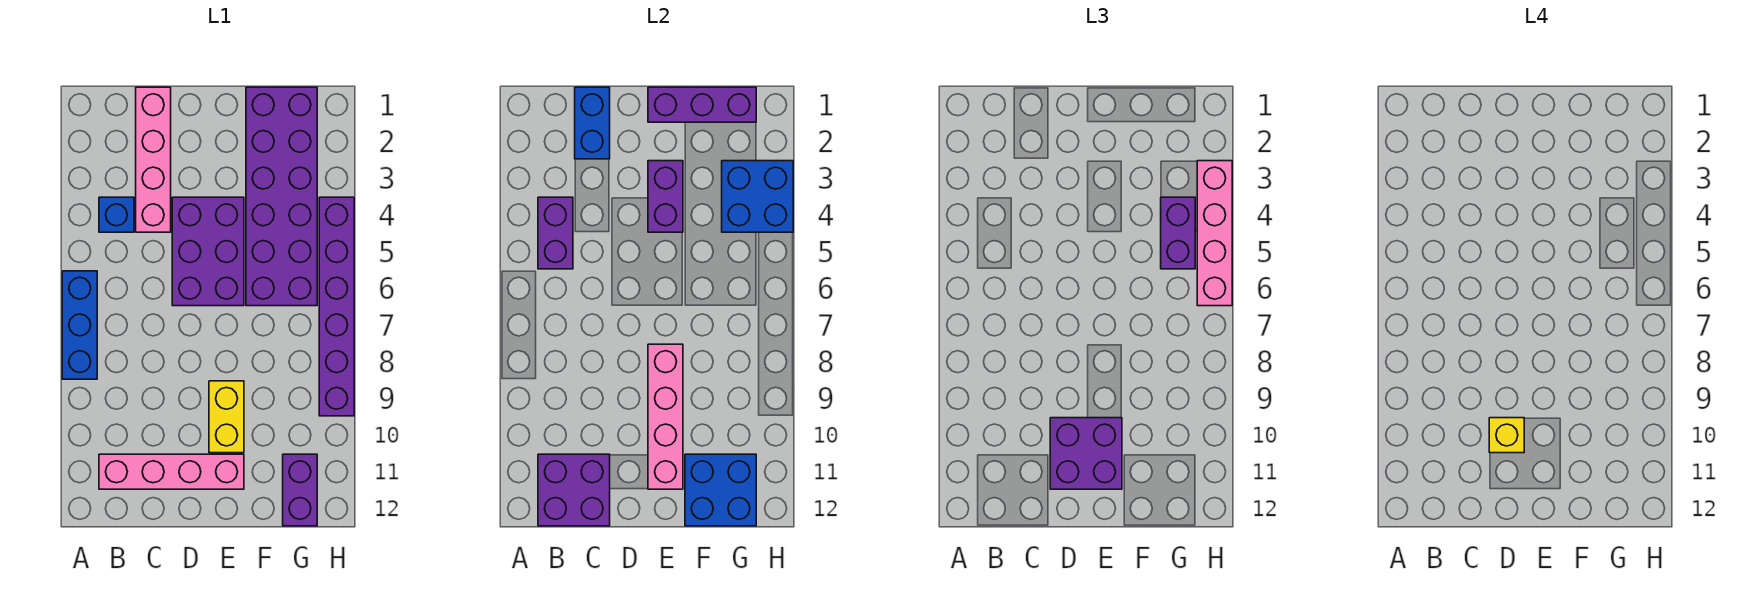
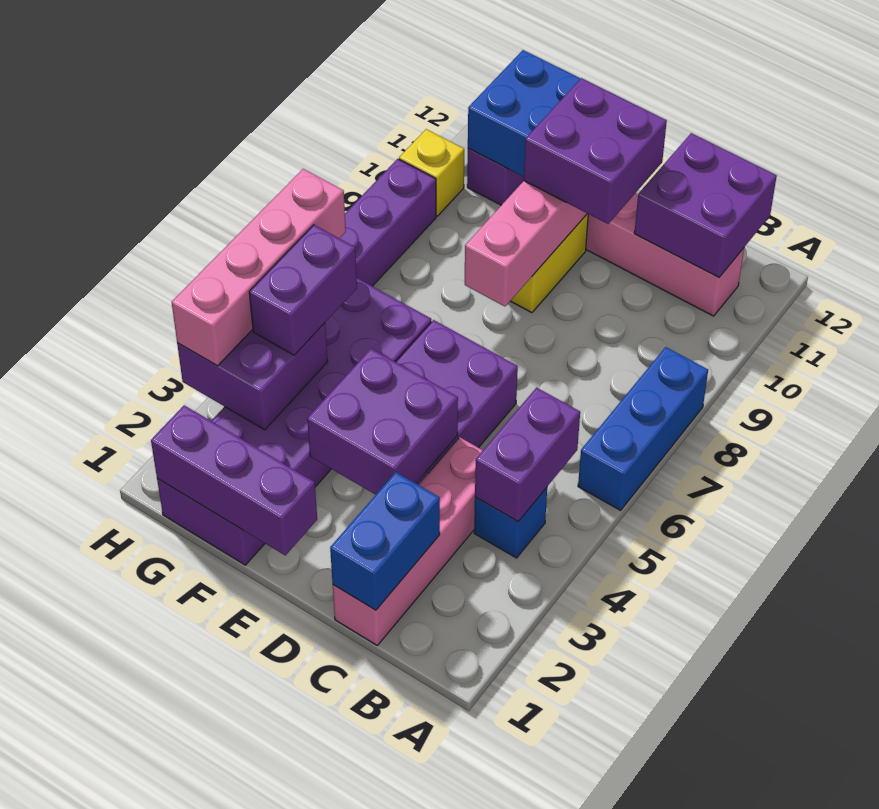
yellow brick D10 level 4 -> yellow brick H10 level 1
purple brick E3:E4 level 2 -> purple brick D3:E4 level 2
blue brick G3:H4 level 2 -> purple brick G3:H4 level 2

